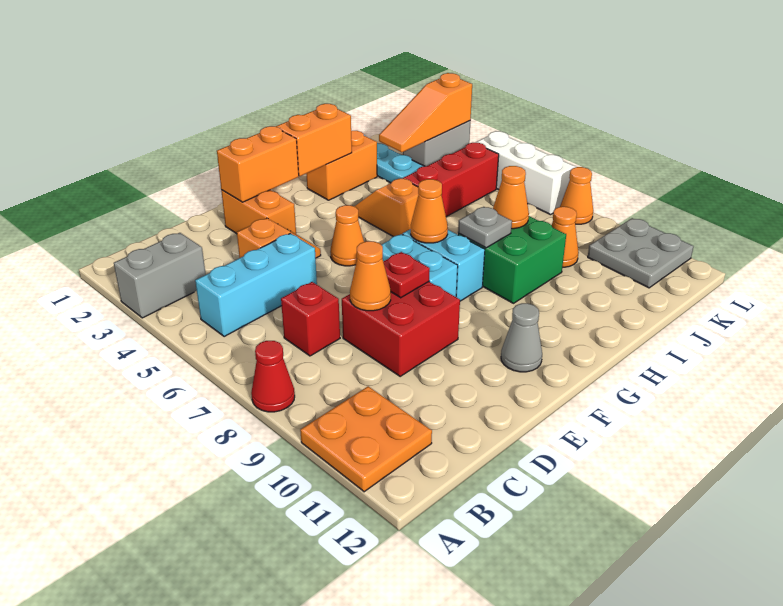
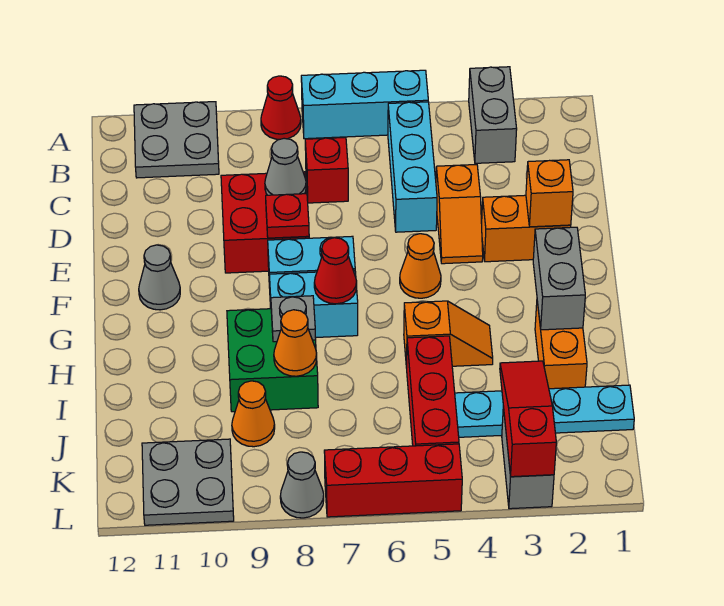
none -> cyan brick A5:A7 level 1
orange plate A10:B11 level 1 -> grey plate A10:B11 level 1
orange cone D8 level 2 -> grey cone D8 level 2
orange brick E2:F2 level 2 -> orange brick E2 level 2
orange brick G2:H2 level 2 -> grey brick G2:H2 level 2
orange cone G7 level 2 -> red cone G7 level 2
orange slope J3:L3 level 2 top L -> red slope J3:L3 level 2 top L
white brick L5:L7 level 1 -> red brick L5:L7 level 1
orange cone L8 level 1 -> grey cone L8 level 1

